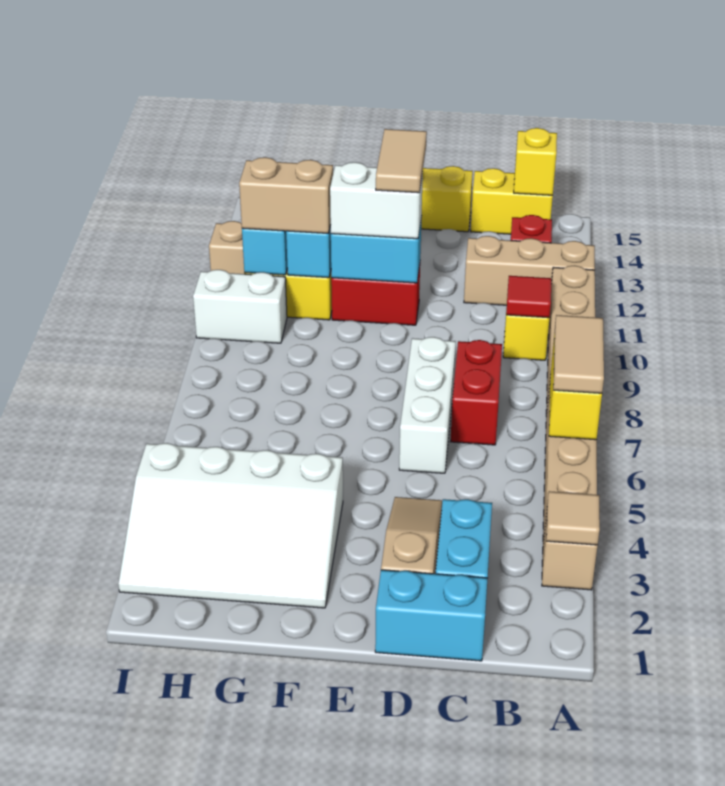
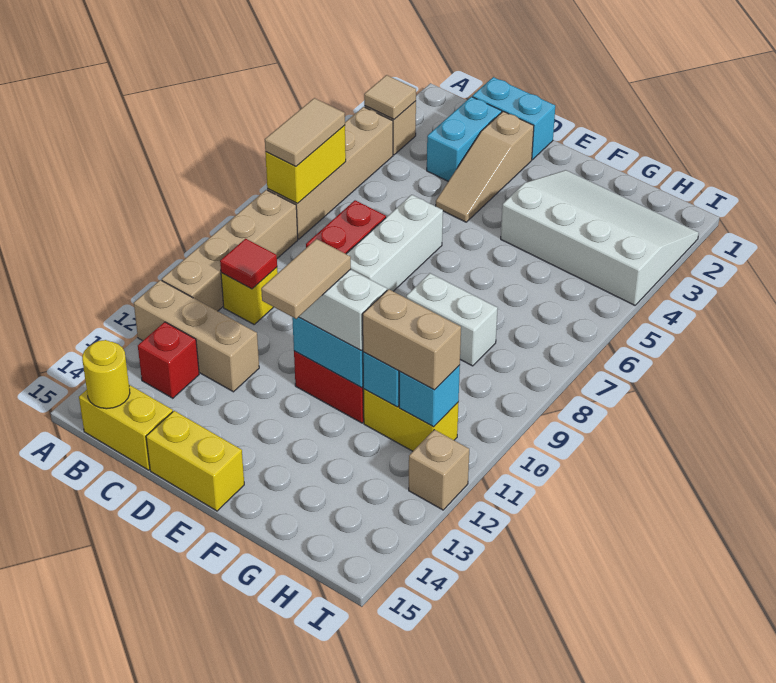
yellow brick B15 level 2 -> yellow round brick B15 level 2
white brick H10:I10 level 1 -> white brick F8:G8 level 1

